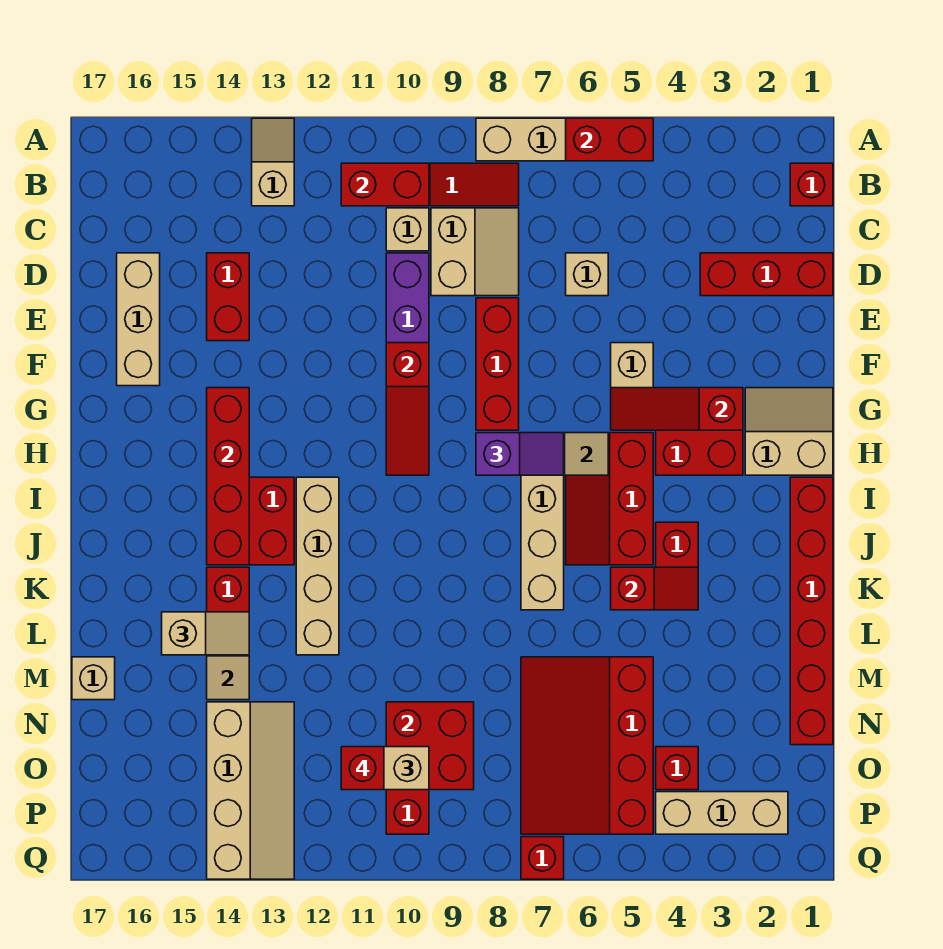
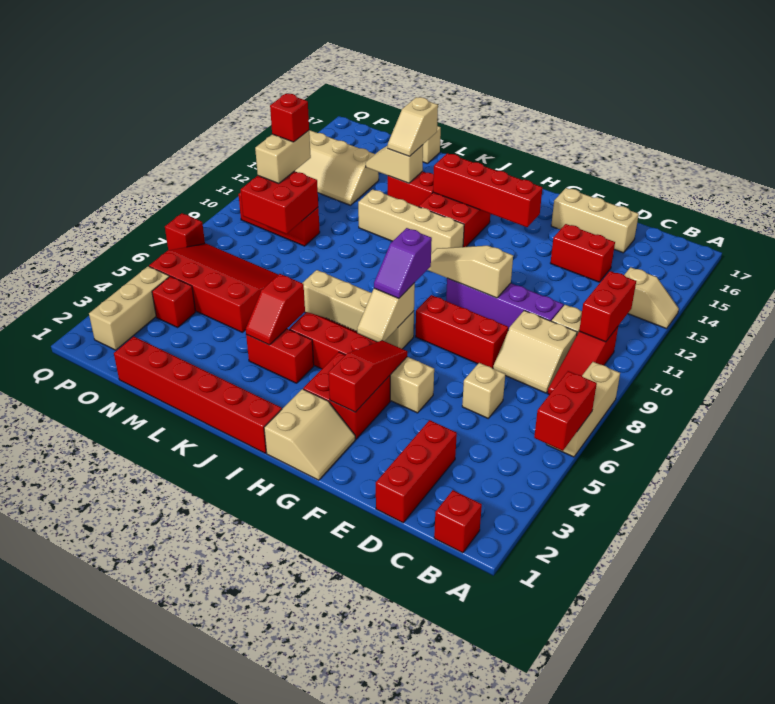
red slope F10:H10 level 2 top F -> tan slope F10:H10 level 2 top F

